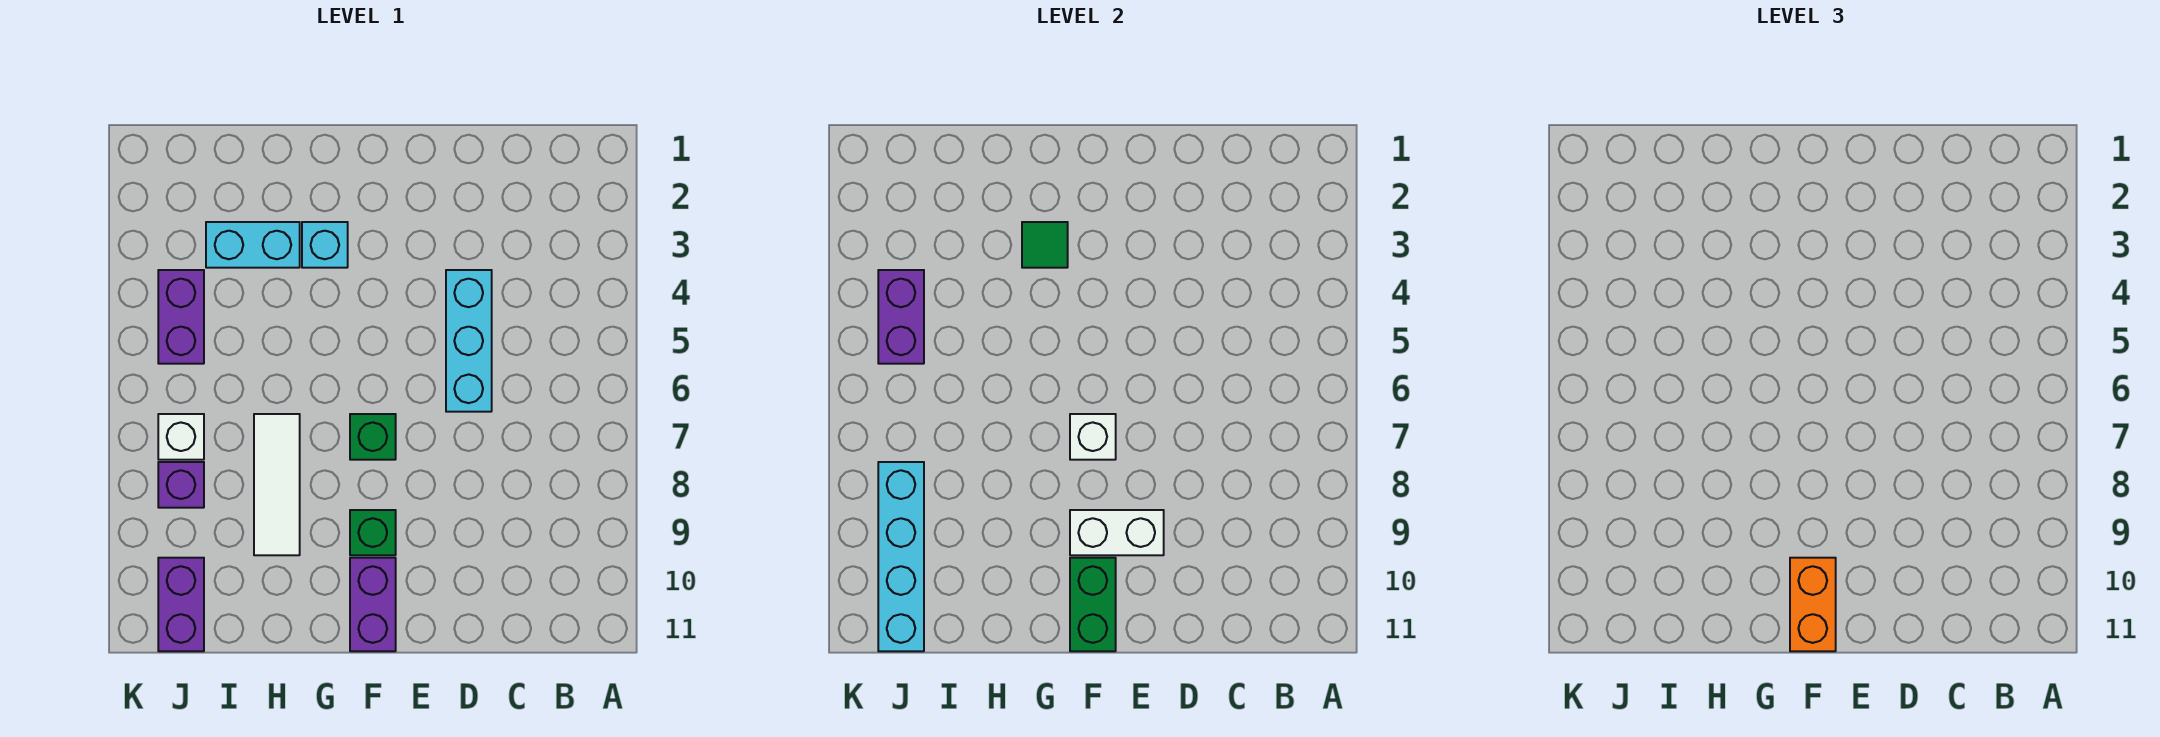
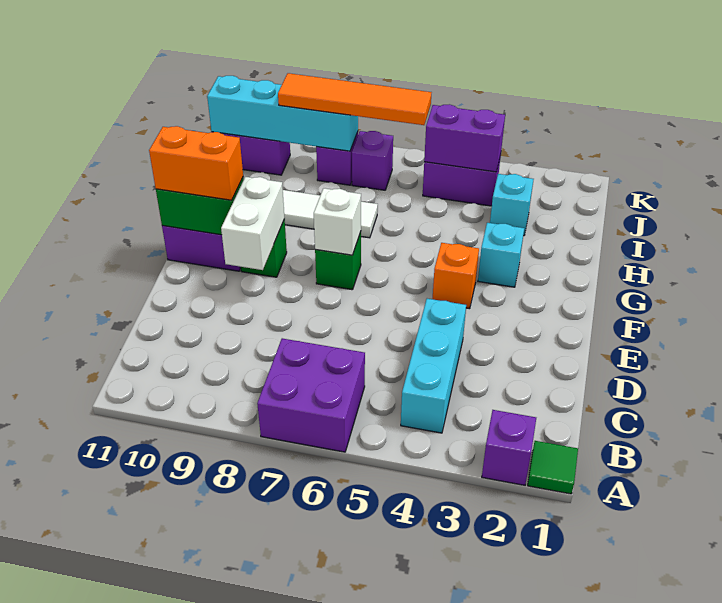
none -> purple brick A2 level 1
none -> purple brick A6:B7 level 1
cyan brick D4:D6 level 1 -> cyan brick B4:D4 level 1
none -> orange brick F4 level 1
green tile G3 level 2 -> green tile A1 level 1
cyan brick H3:I3 level 1 -> cyan brick I3 level 1
none -> orange tile J6:J9 level 3
white brick J7 level 1 -> purple brick J7 level 1

